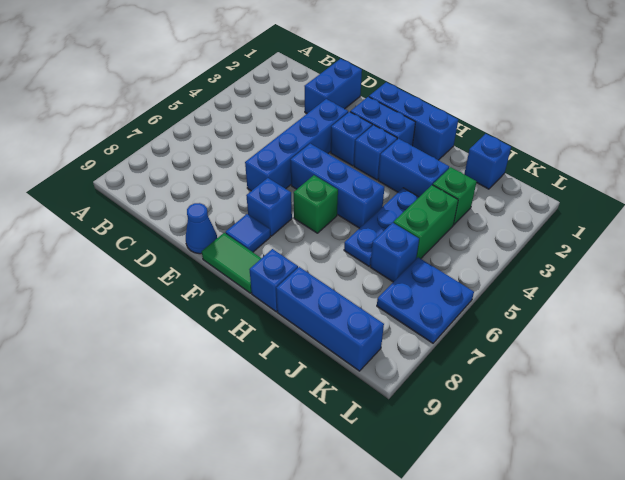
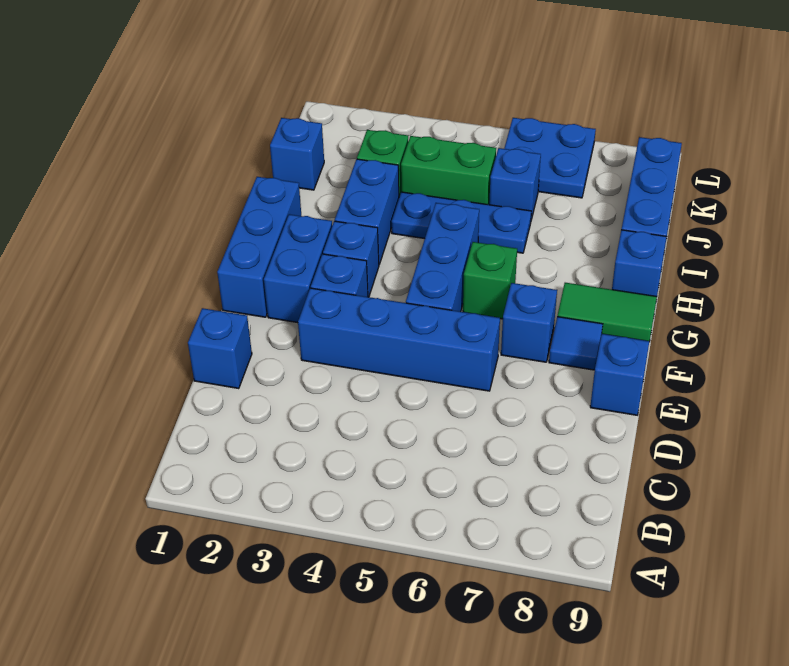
blue brick D1:D2 level 1 -> blue brick D1 level 1
blue cone E9 level 1 -> blue brick E9 level 1
green tile F9:G9 level 1 -> green tile G8:G9 level 1

